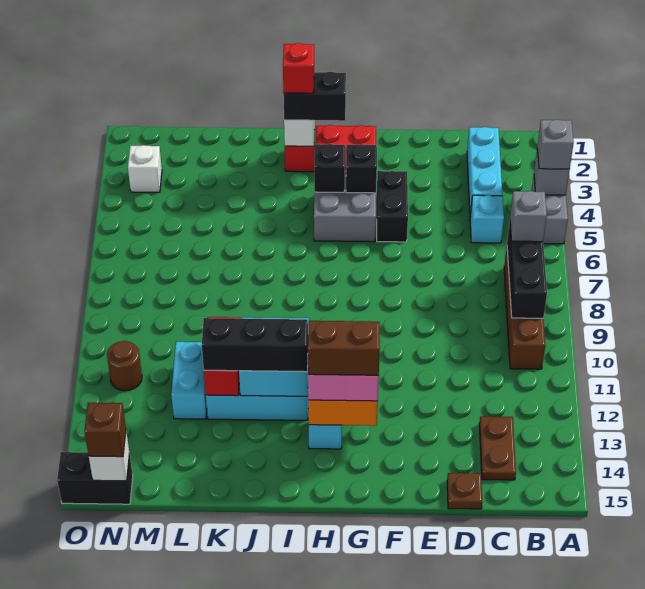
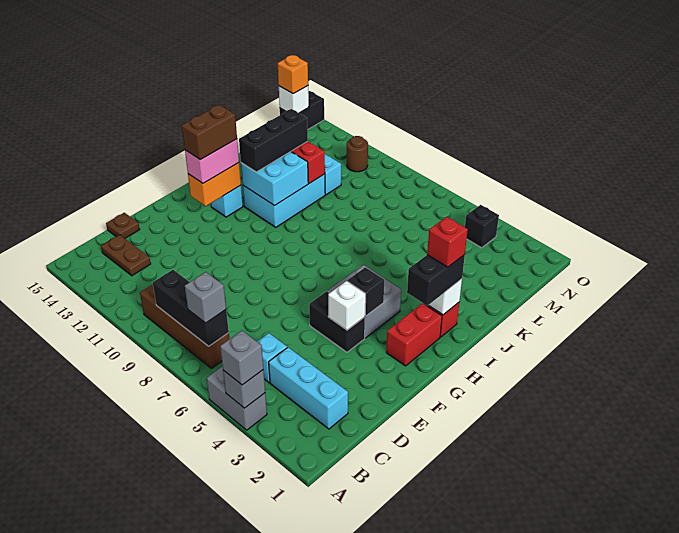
black brick H4 level 2 -> black brick N4 level 1
white brick N3 level 1 -> white brick F4 level 2
brown brick N15 level 3 -> orange brick N15 level 3

